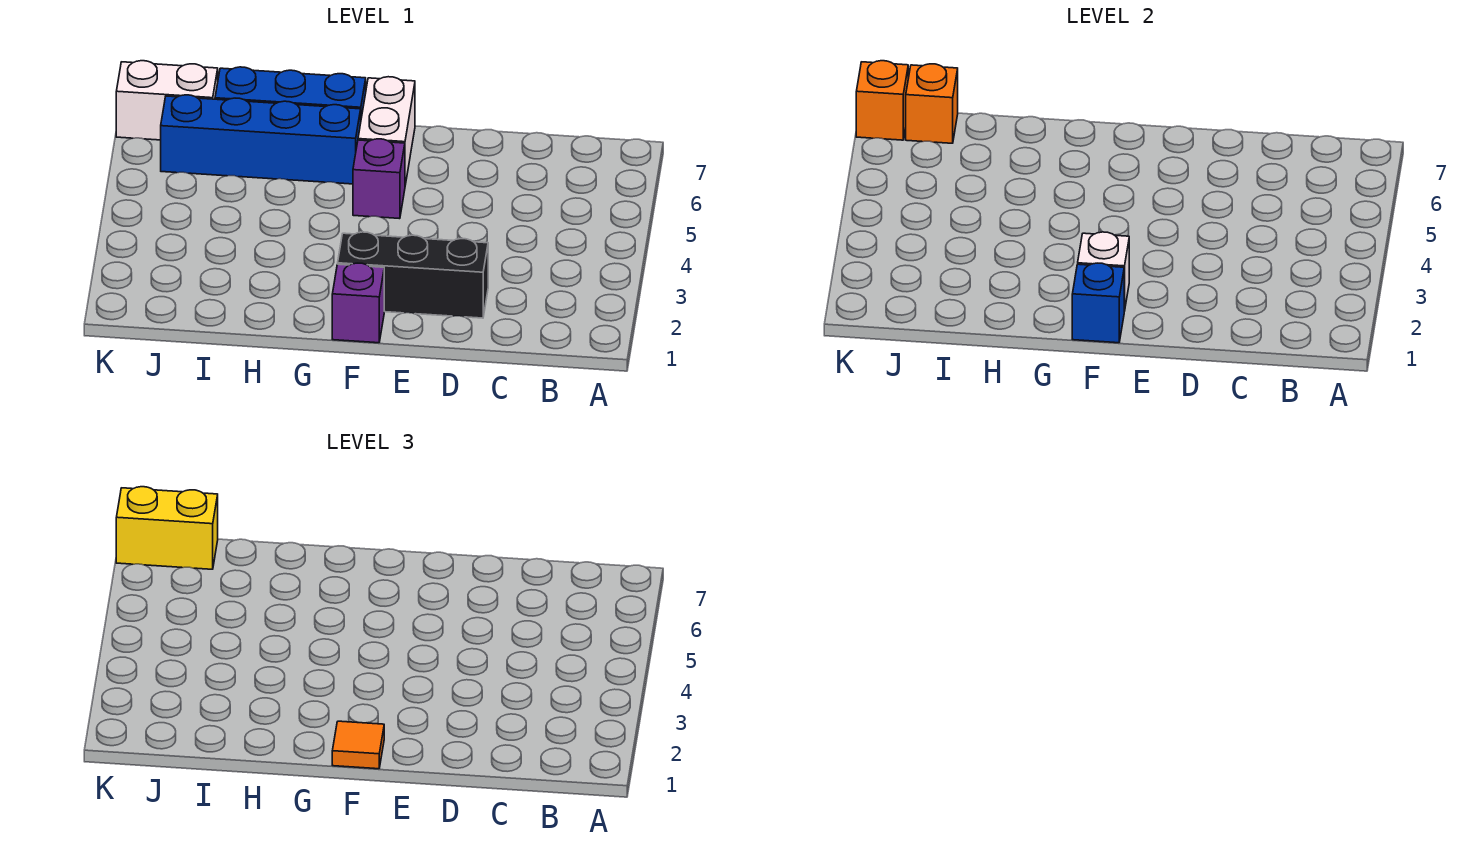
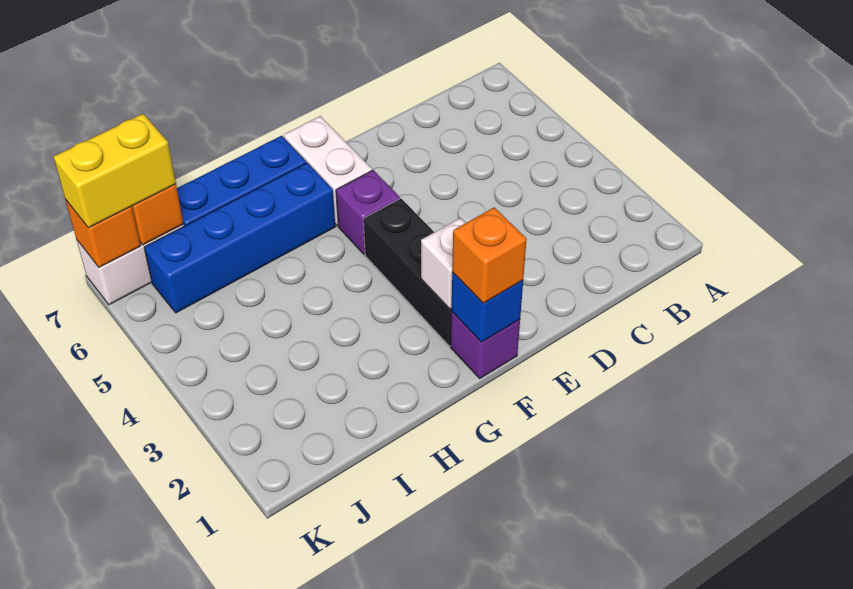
black brick D2:F2 level 1 -> black brick F2:F4 level 1
orange tile F1 level 3 -> orange brick F1 level 3

